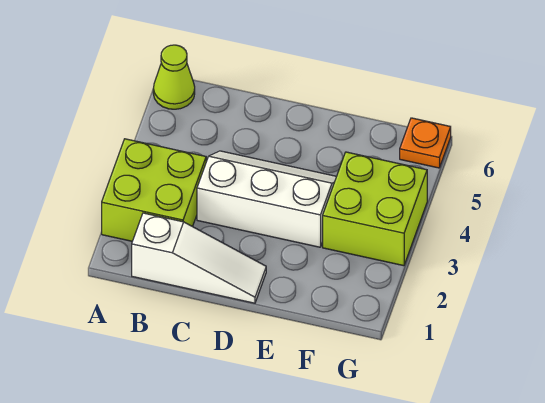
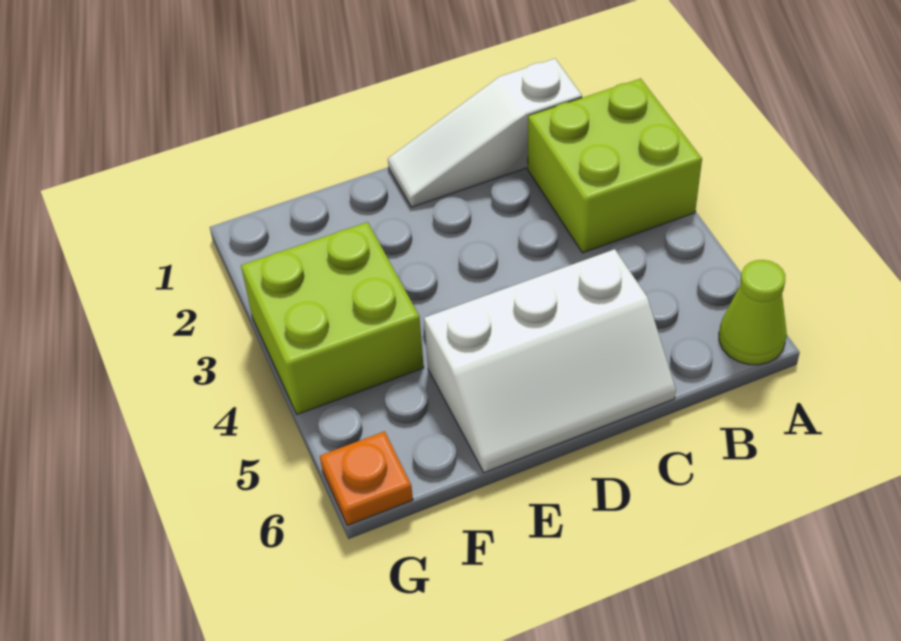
white slope C3:E4 level 1 top 3 -> white slope C5:E6 level 1 top 5

